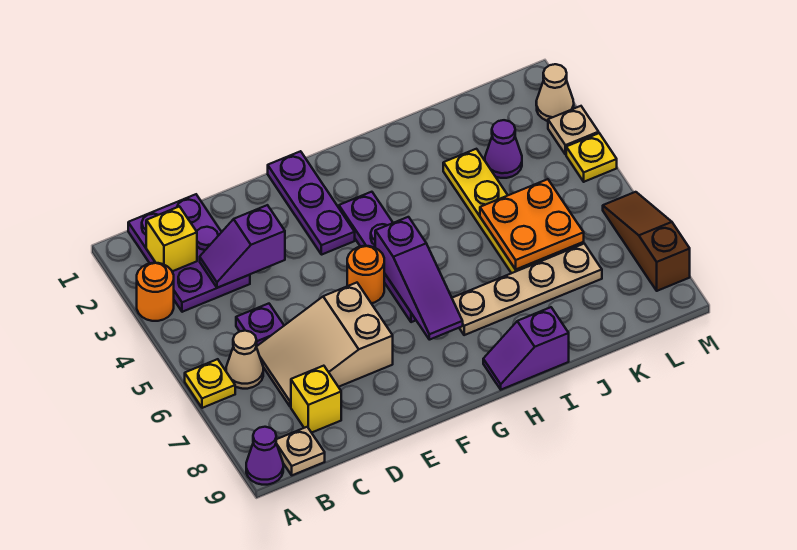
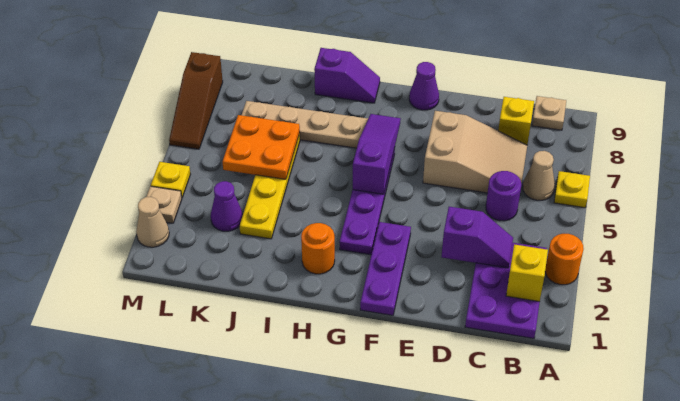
purple cone A9 level 1 -> purple cone F9 level 1
purple plate C5 level 1 -> purple round brick C5 level 1
orange round brick F5 level 1 -> orange round brick H2 level 1

